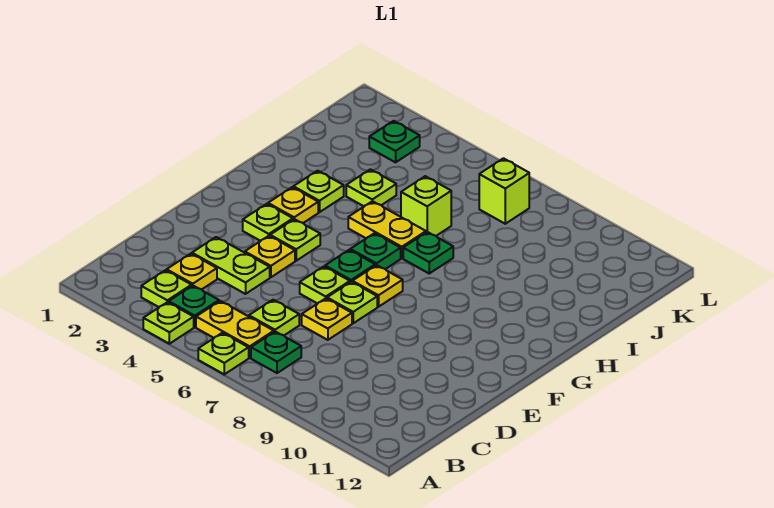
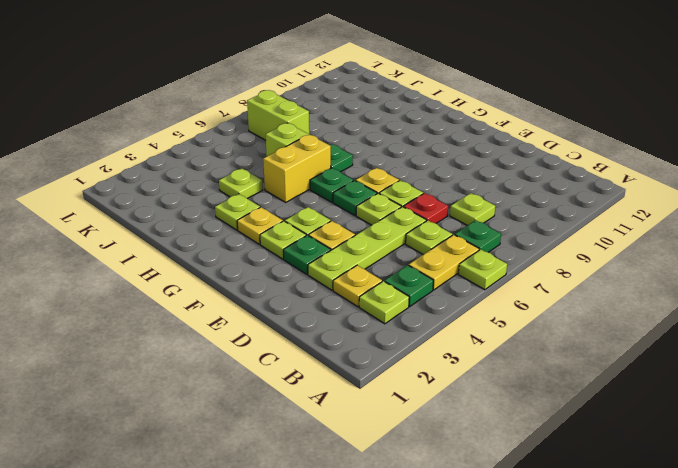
lime plate A4 level 1 -> lime plate C8 level 1
lime plate D3:D4 level 1 -> lime plate D3:D6 level 1
yellow plate D7 level 1 -> red plate D7 level 1
yellow plate H5:H6 level 1 -> yellow brick H5:H6 level 1
green plate K3 level 1 -> green plate E3 level 1
lime brick K7 level 1 -> lime brick J7:K7 level 1

